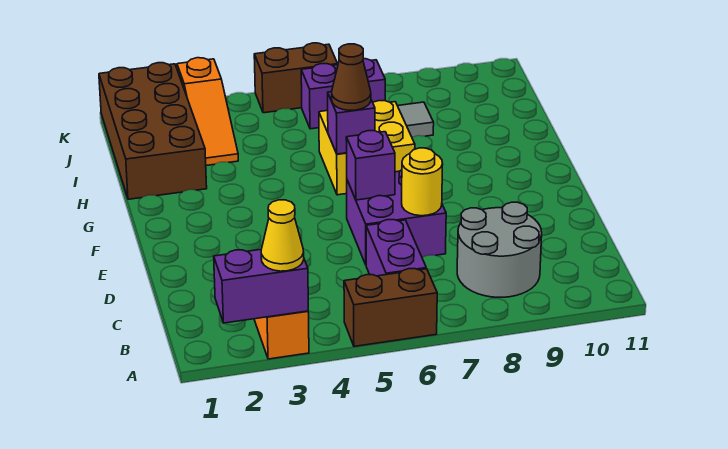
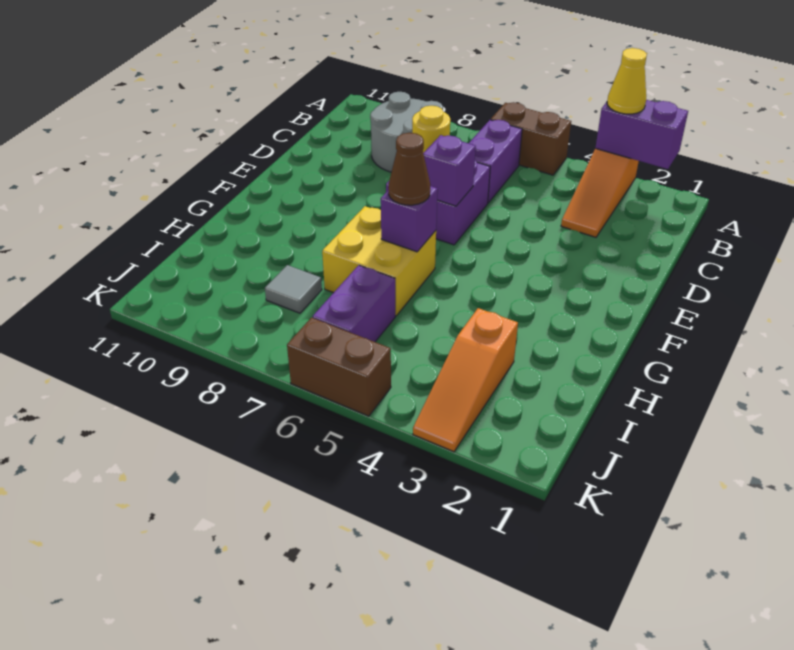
brown brick H1:K2 level 1 -> none
orange slope I3:K3 level 1 top K -> orange slope I3:K3 level 1 top I
purple brick J6:J7 level 1 -> purple brick I6:J6 level 1

